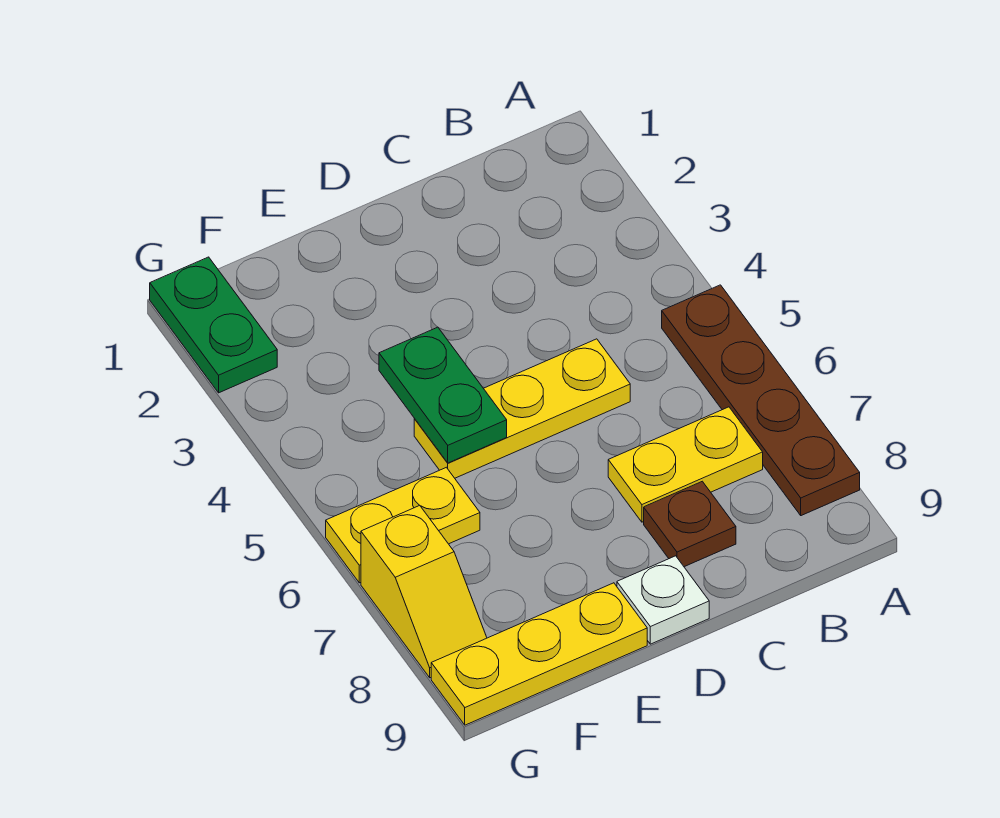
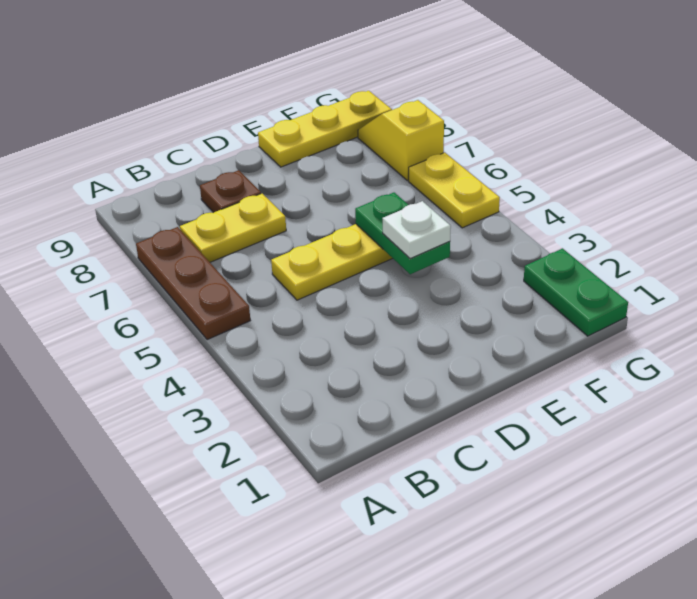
brown plate A5:A8 level 1 -> brown plate A5:A7 level 1
white plate D9 level 1 -> white plate E4 level 3
yellow plate F6:G6 level 1 -> yellow plate G5:G6 level 1

